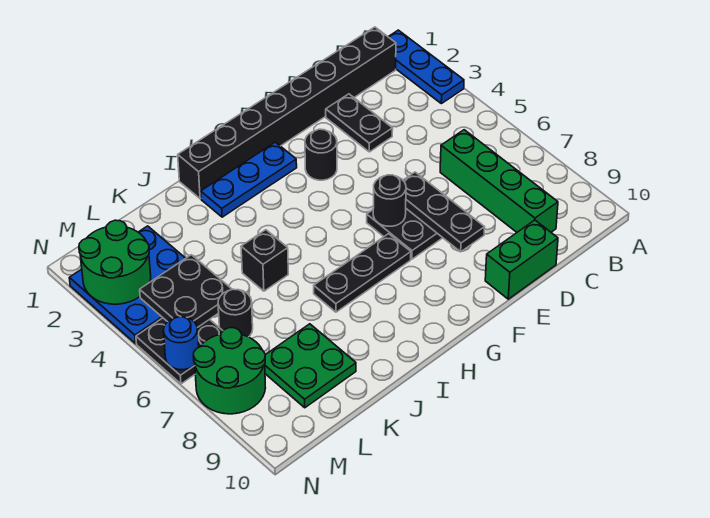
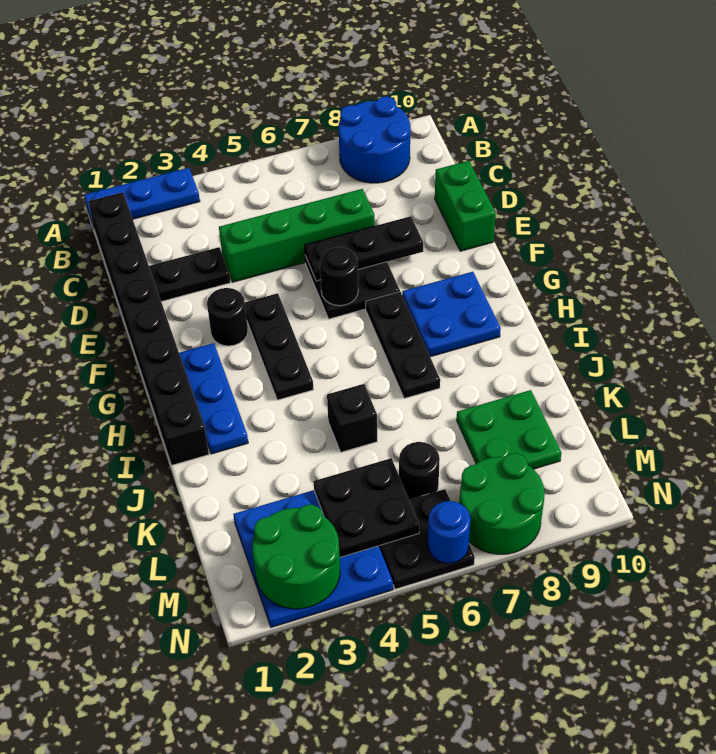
none -> blue round brick A8:B9 level 1
green brick C6:C9 level 1 -> green brick D4:D7 level 1
none -> black plate F4:H4 level 1
none -> blue plate G8:H9 level 1

